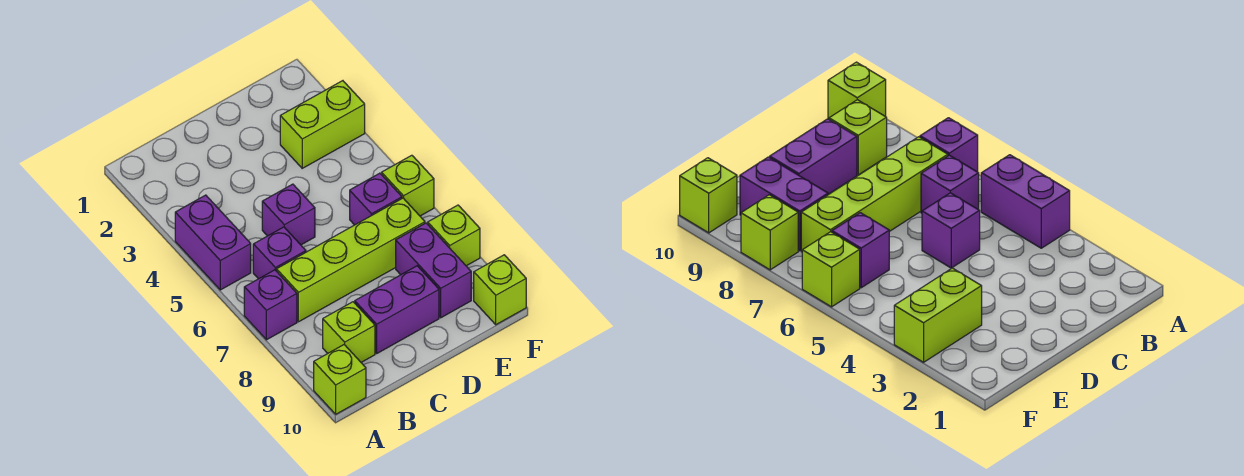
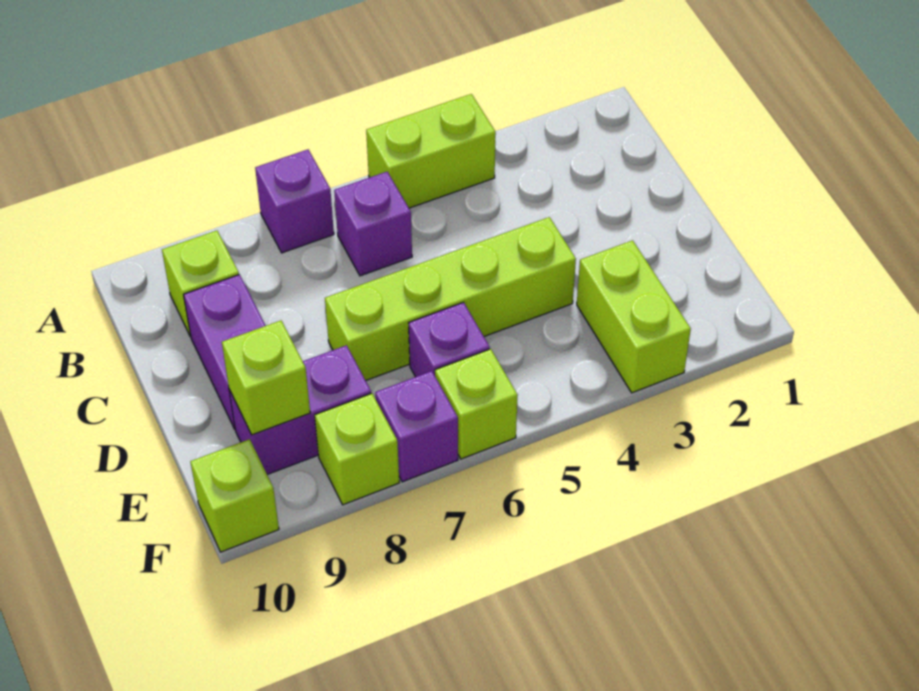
purple brick A4:A5 level 1 -> lime brick A4:A5 level 1
lime brick A10 level 1 -> lime brick E9 level 2
lime brick B7:E7 level 1 -> lime brick D4:D7 level 1
purple brick C5 level 1 -> purple brick F7 level 1

